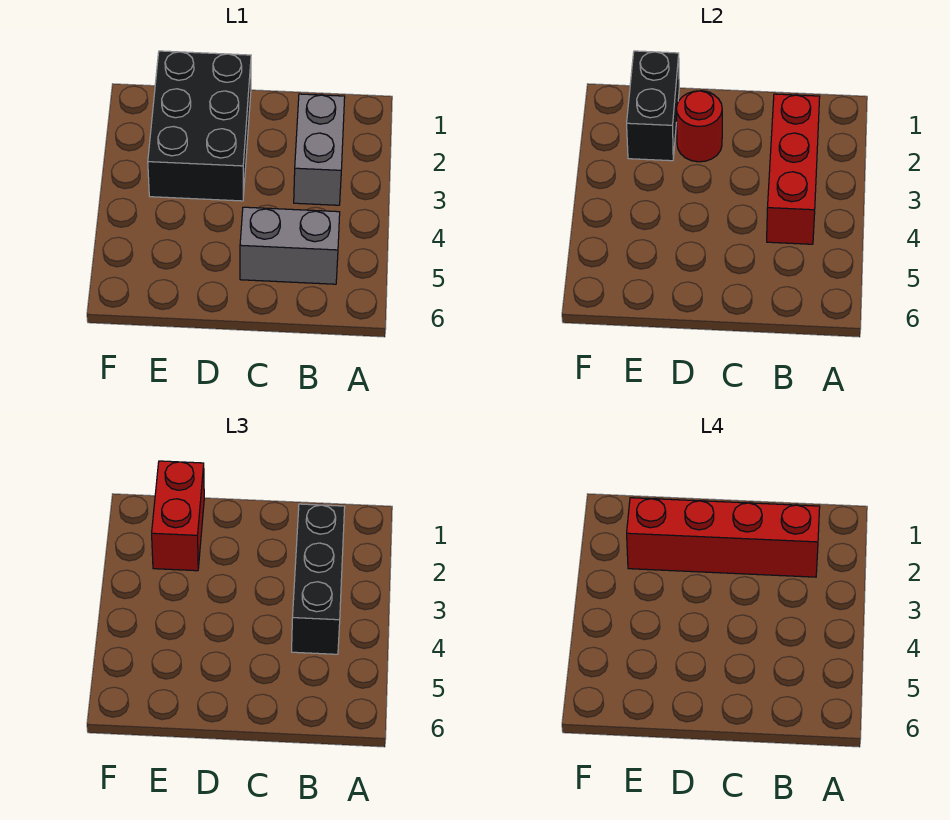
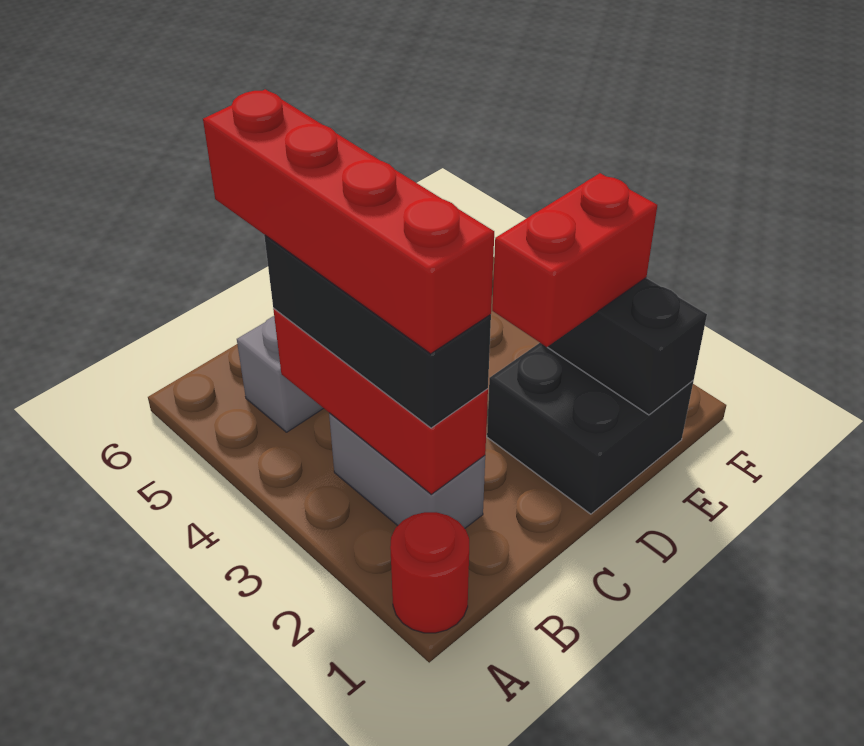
red brick B2:E2 level 4 -> red brick B2:B5 level 4
black brick D1:E3 level 1 -> black brick D1:E2 level 1
red round brick D2 level 2 -> red round brick A1 level 1
red brick E1:E2 level 3 -> red brick D2:E2 level 3

